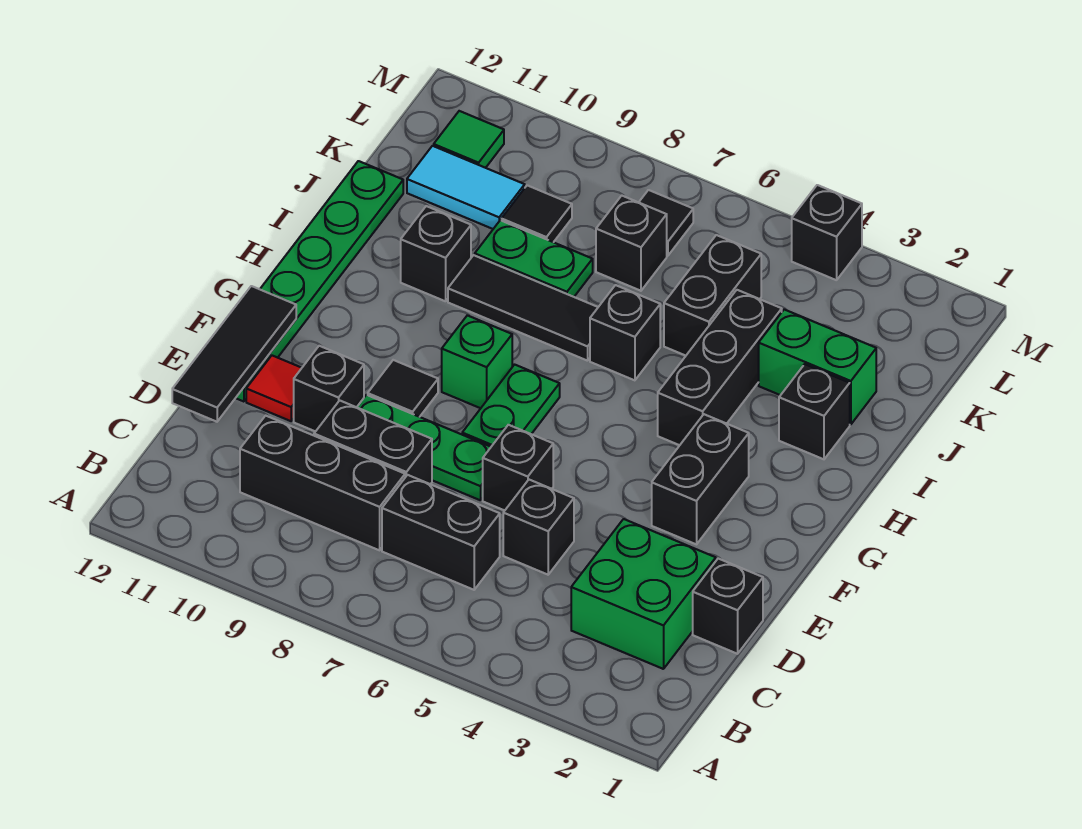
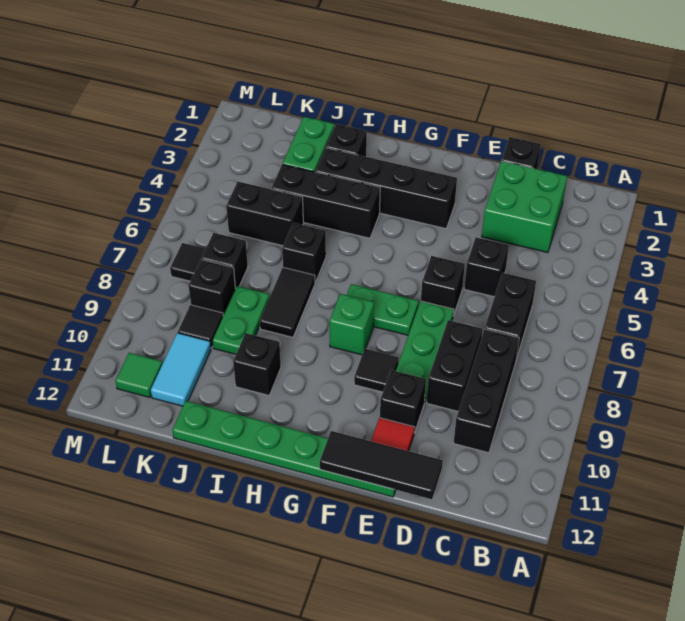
black brick F3:G3 level 1 -> black brick F3:I3 level 1
black tile I7:I9 level 1 -> black tile I7:I8 level 1
black brick M4 level 1 -> black brick K8 level 1

